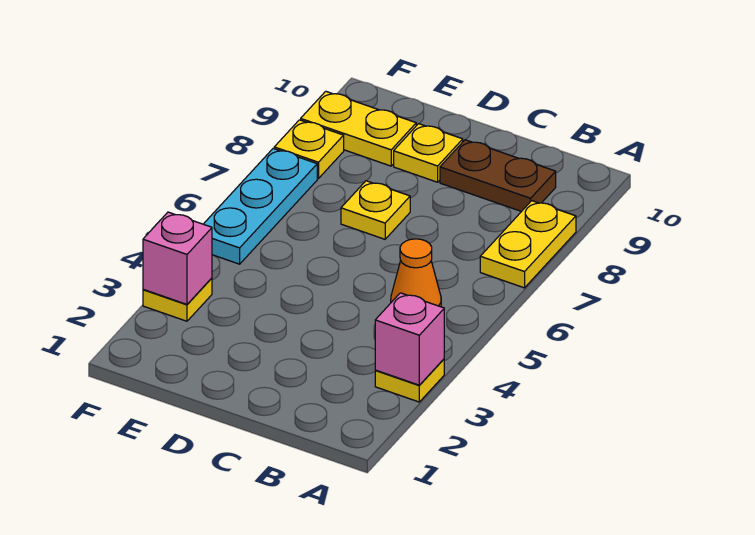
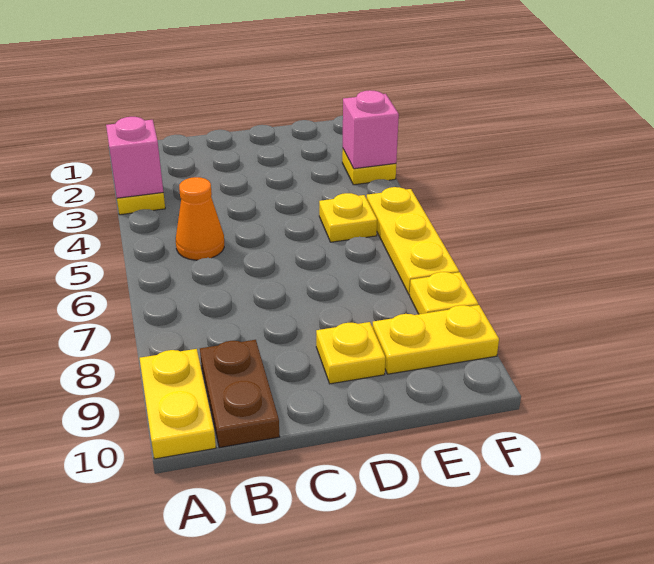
yellow plate A7:A8 level 1 -> yellow plate A9:A10 level 1
brown plate B9:C9 level 1 -> brown plate B9:B10 level 1
yellow plate D7 level 1 -> yellow plate E5 level 1
cyan plate F5:F7 level 1 -> yellow plate F5:F7 level 1

